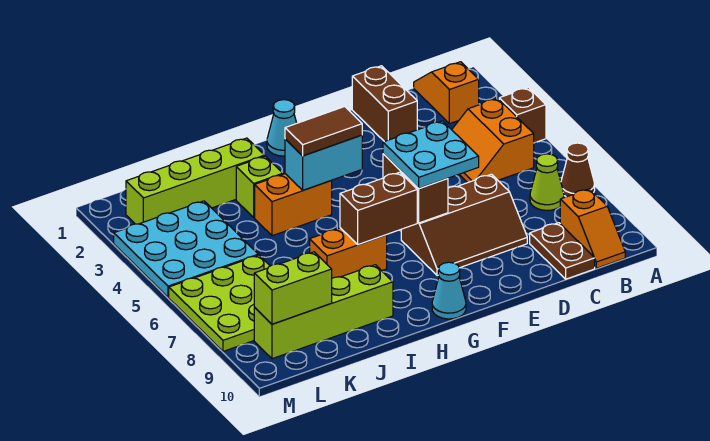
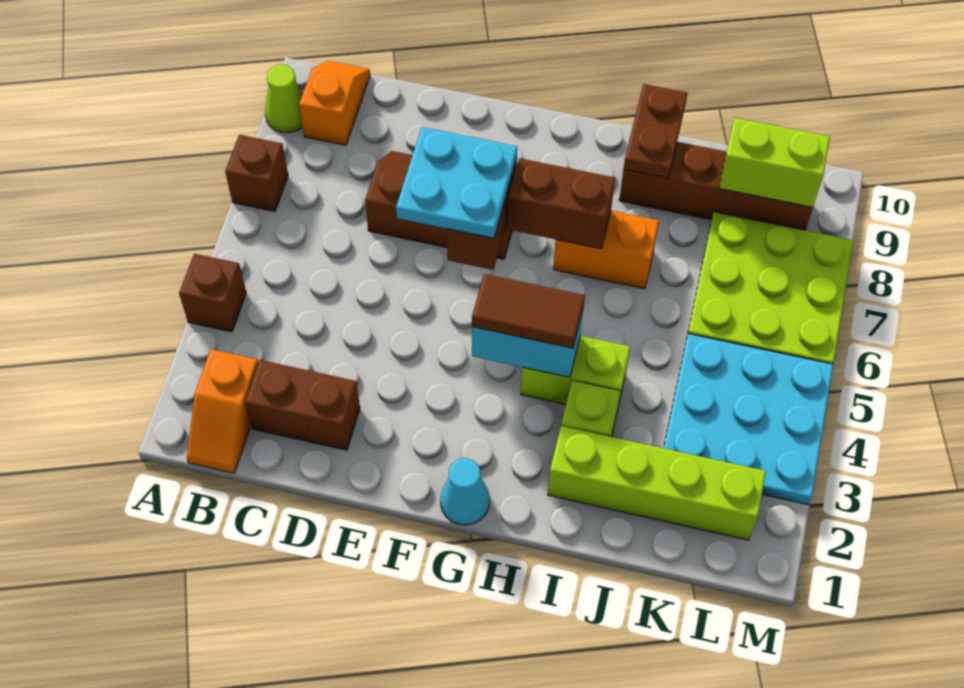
brown cone A7 level 1 -> brown brick A7 level 1
orange slope B4:C5 level 1 top B -> none
lime cone B7 level 1 -> lime cone A9 level 1
brown plate C9:C10 level 1 -> brown plate I9:I10 level 2
brown brick D1:D2 level 1 -> brown brick C2:D2 level 1
cyan cone G10 level 1 -> none
orange brick H4:I4 level 1 -> lime brick H4:I4 level 1
lime brick I9:L9 level 1 -> brown brick I9:L9 level 1

